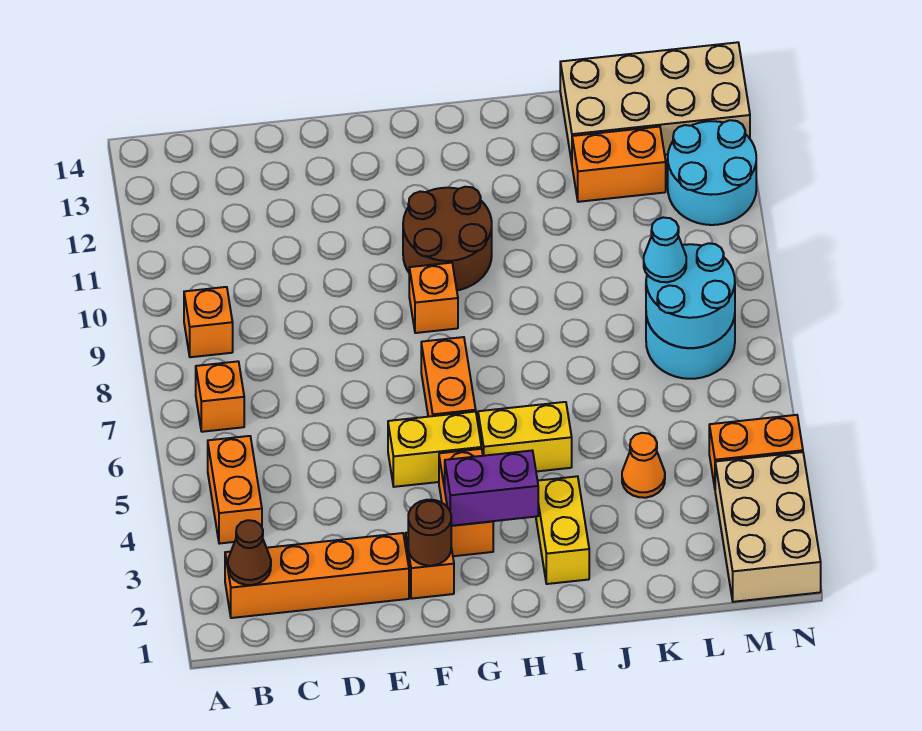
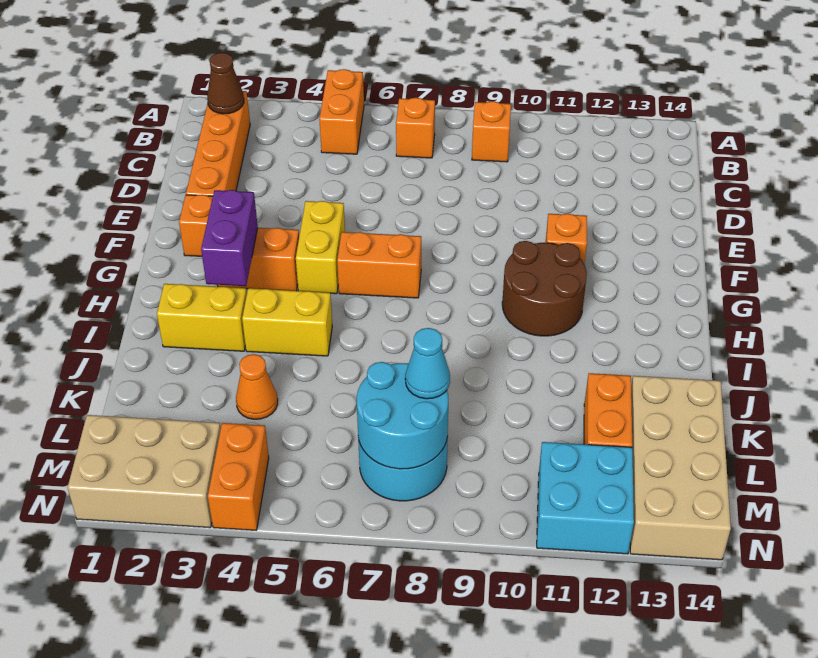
orange brick B4:B5 level 1 -> orange brick A5:B5 level 1
brown round brick F2 level 2 -> none
orange brick G9 level 1 -> orange brick F11 level 1
yellow brick H5:I5 level 1 -> yellow brick I4:I5 level 1
cyan round brick M11:N12 level 1 -> cyan brick M11:N12 level 1

